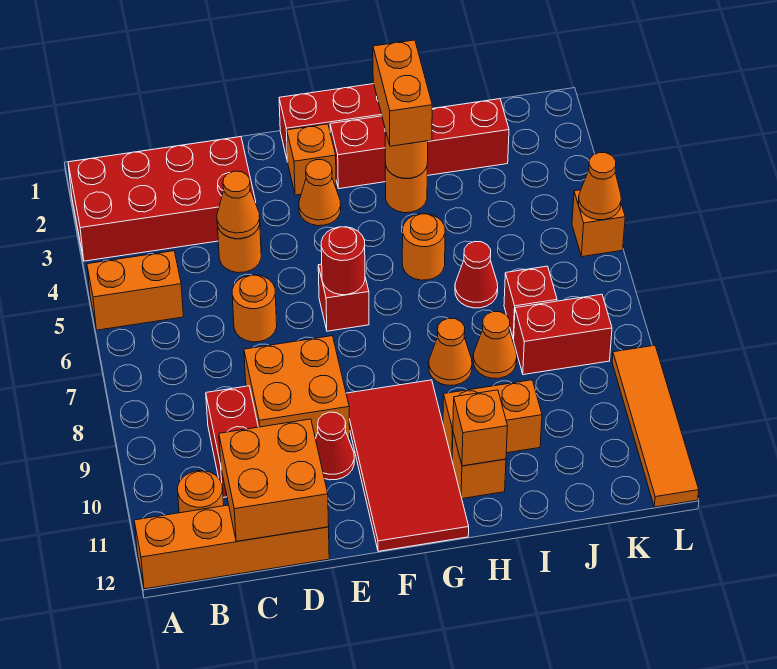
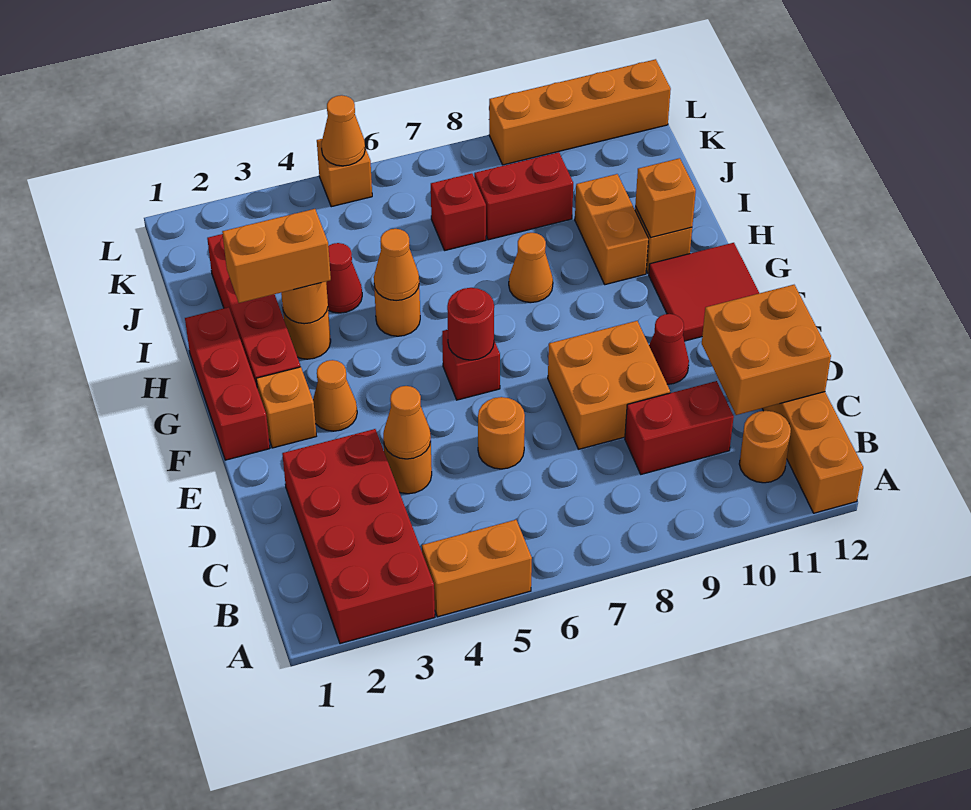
orange brick A5:B5 level 1 -> orange brick A4:A5 level 1
red tile F9:G12 level 1 -> red tile F11:G12 level 1
red cone I6 level 1 -> red cone I4 level 1
orange cone I8 level 1 -> orange cone H5 level 2
red brick J8:K8 level 1 -> red brick J8:J9 level 1
orange tile L9:L12 level 1 -> orange brick L9:L12 level 1

